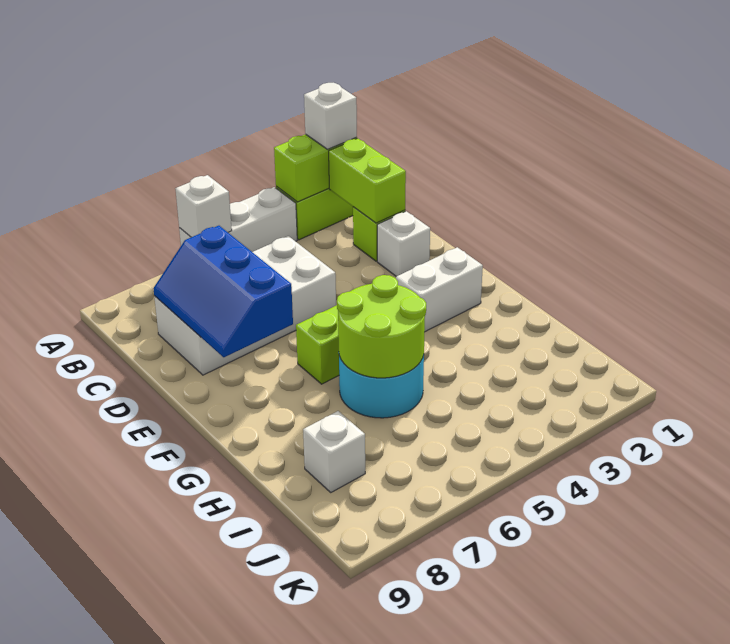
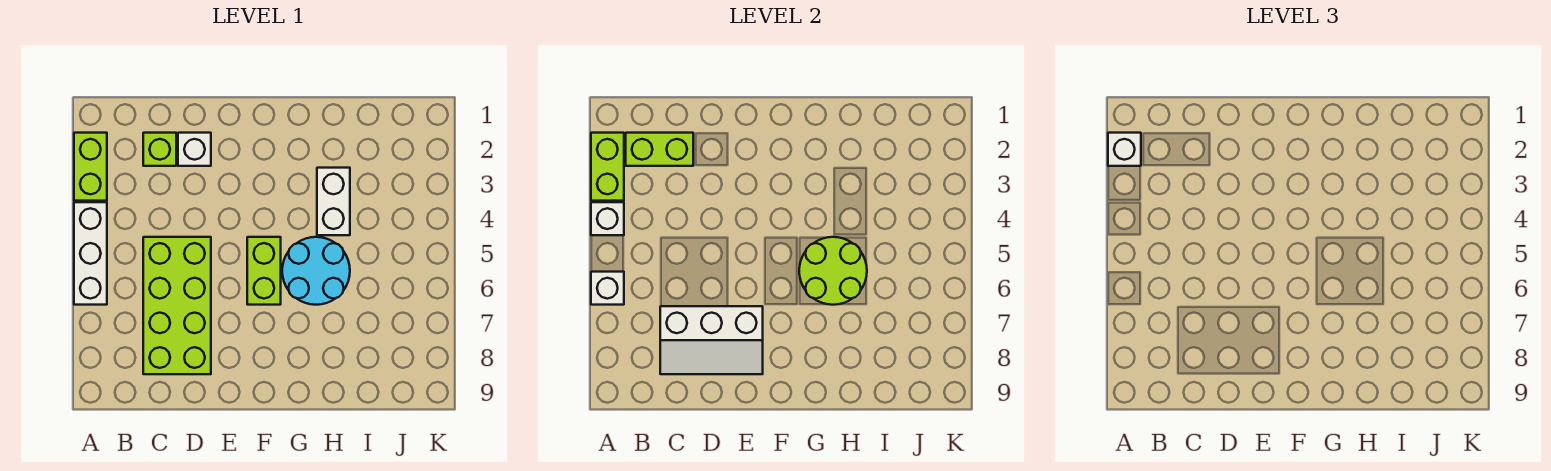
white brick C5:D8 level 1 -> lime brick C5:D8 level 1
blue slope C7:E8 level 2 top 7 -> white slope C7:E8 level 2 top 7
white brick F2:F3 level 1 -> white brick H3:H4 level 1
white brick I8 level 1 -> white brick A4 level 2

